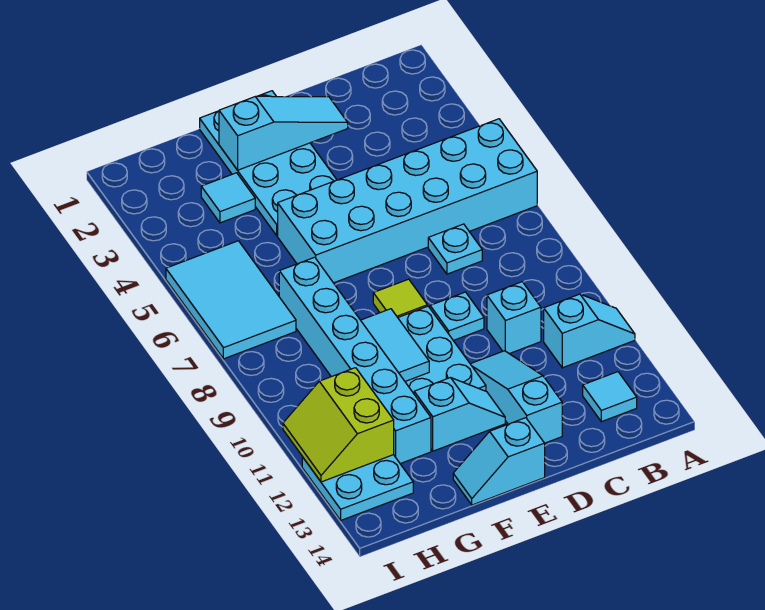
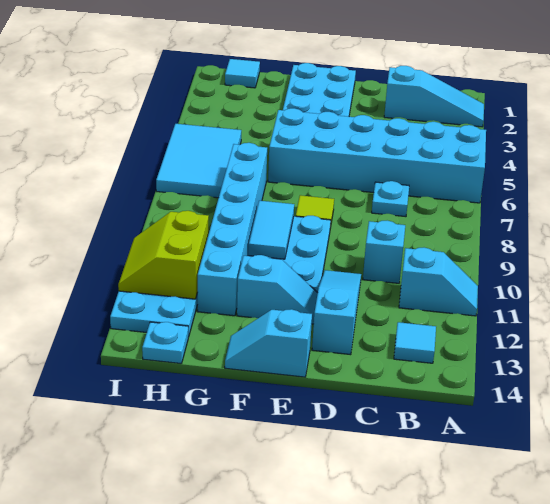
cyan slope D2:F2 level 2 top F -> cyan slope A2:C2 level 1 top C
cyan plate D9 level 1 -> cyan plate H14 level 1
cyan tile G3 level 1 -> cyan tile H1 level 1

